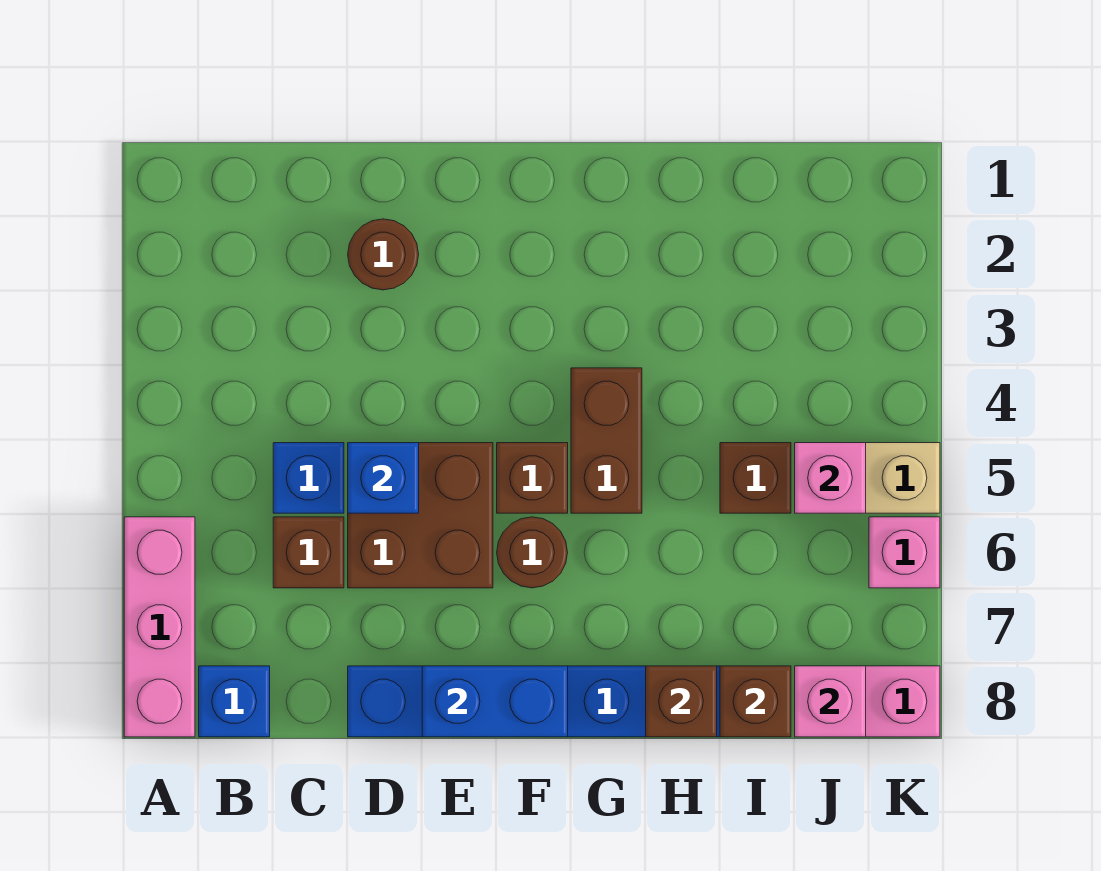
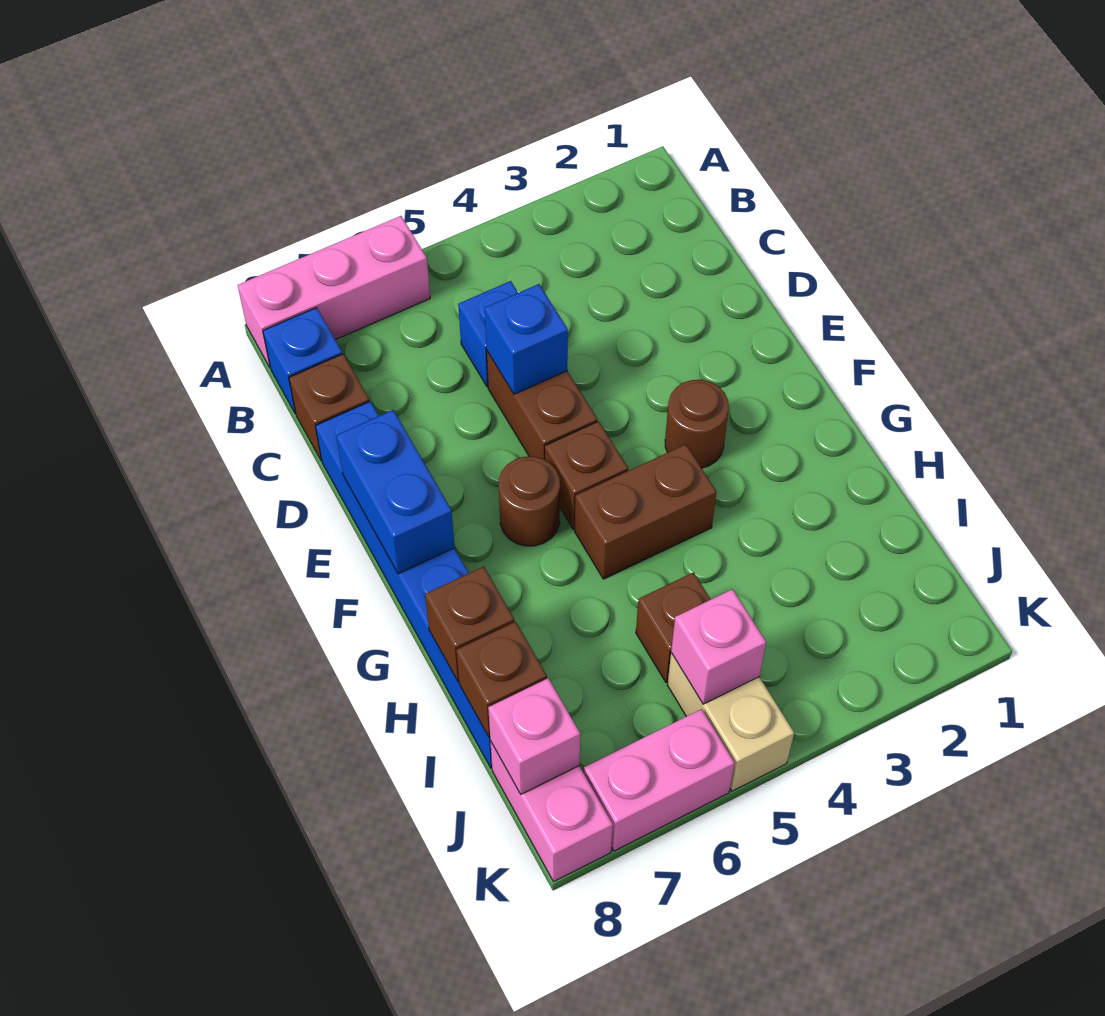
brown brick C6 level 1 -> brown brick C8 level 1
brown round brick D2 level 1 -> brown round brick F3 level 1
brown brick D5:E6 level 1 -> brown brick D5:E5 level 1
pink brick K6 level 1 -> pink brick K6:K7 level 1

